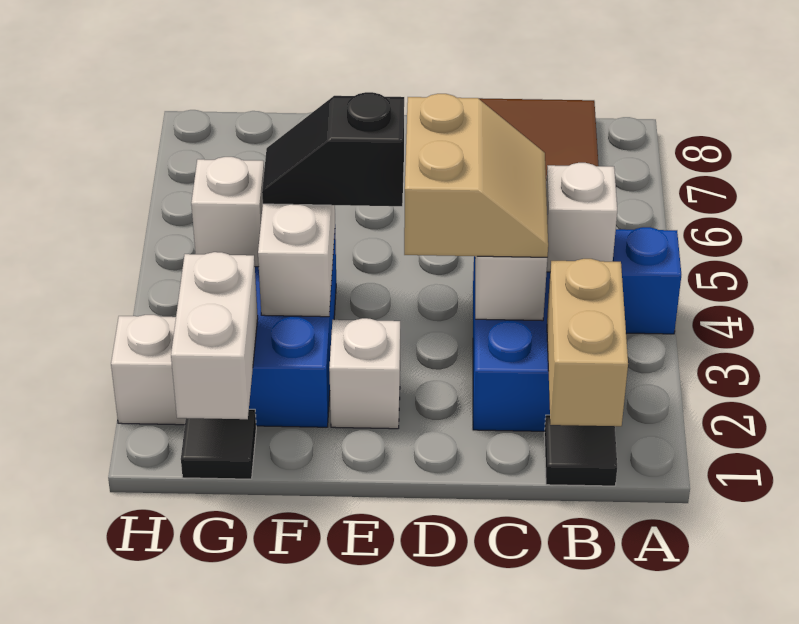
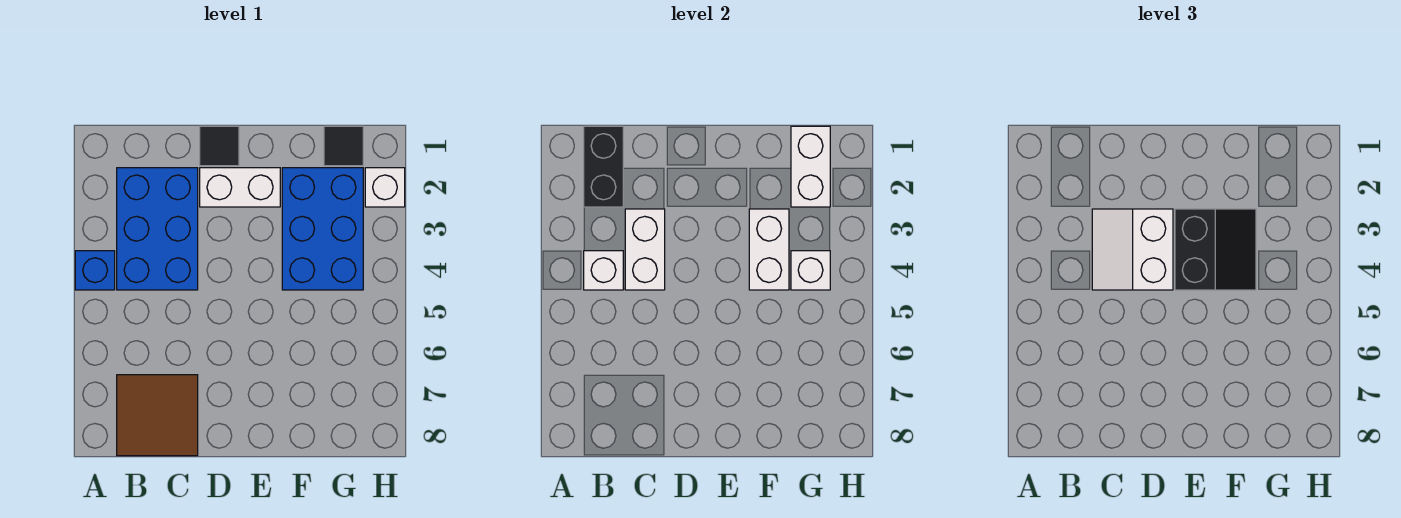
black tile B1 level 1 -> black tile D1 level 1
tan brick B1:B2 level 2 -> black brick B1:B2 level 2
tan slope C3:D4 level 3 top D -> white slope C3:D4 level 3 top D
white brick E2 level 1 -> white brick D2:E2 level 1
black slope E4:F4 level 3 top E -> black slope E3:F4 level 3 top E

